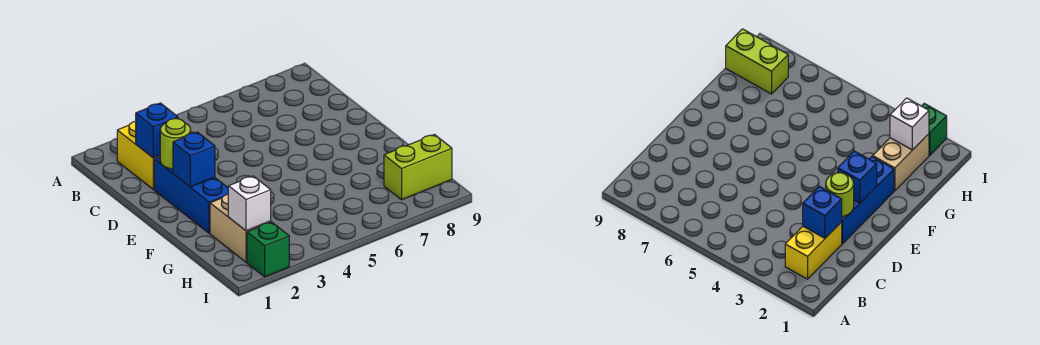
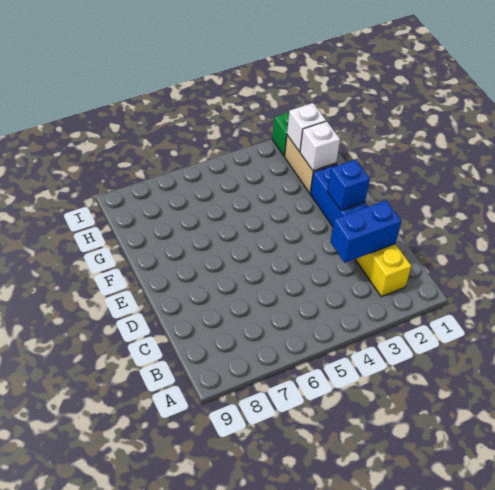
blue brick C2 level 2 -> blue brick C2:C3 level 2
lime round brick D2 level 2 -> none
none -> white brick G2 level 2
lime brick H8:H9 level 1 -> none

